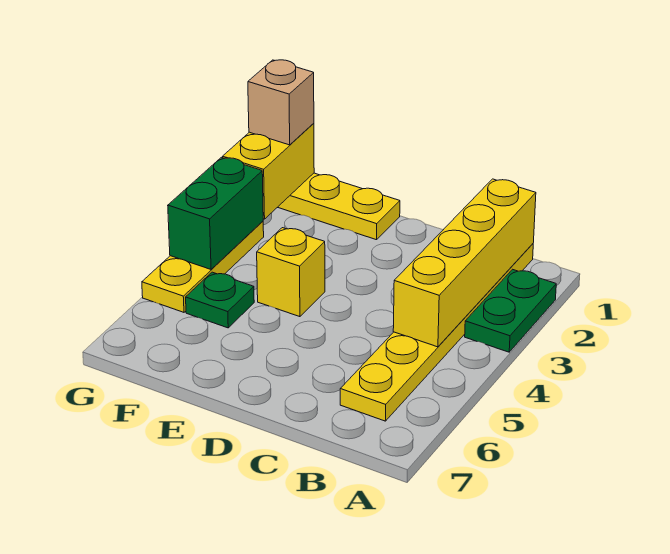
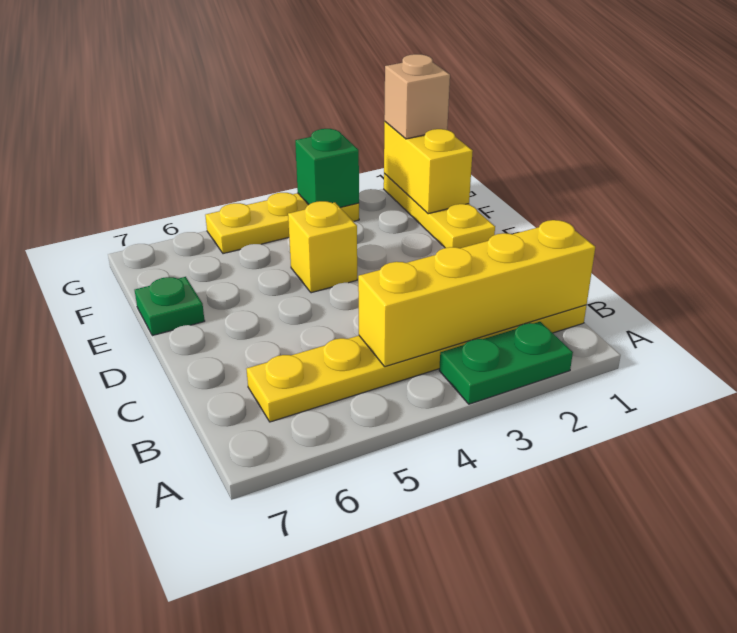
green plate F5 level 1 -> green plate E7 level 1
yellow brick G1:G2 level 2 -> yellow brick F1:G1 level 2
green brick G3:G4 level 2 -> green brick G3 level 2

